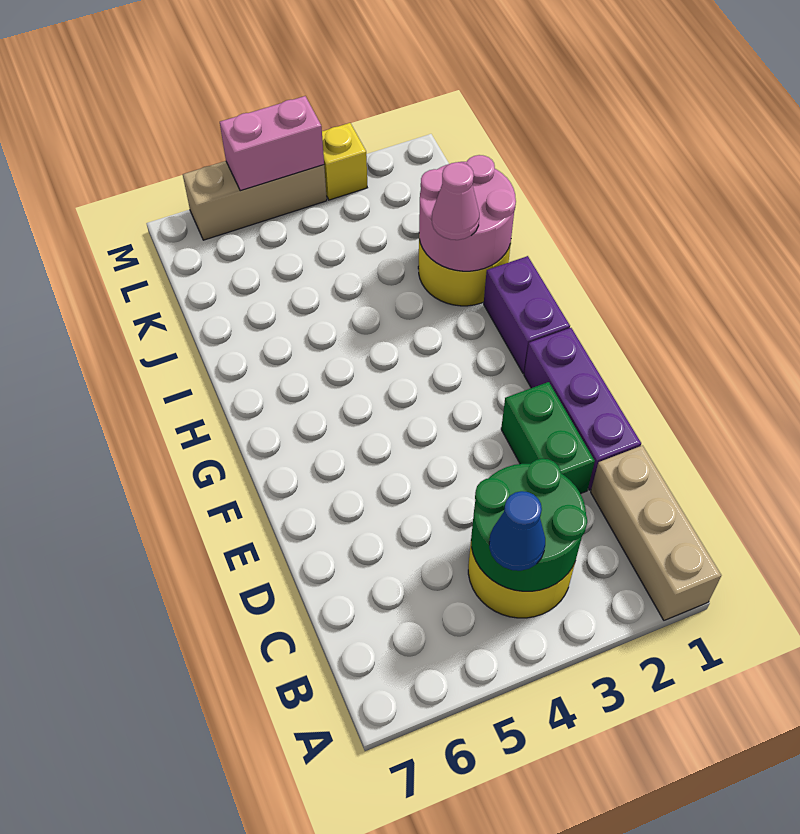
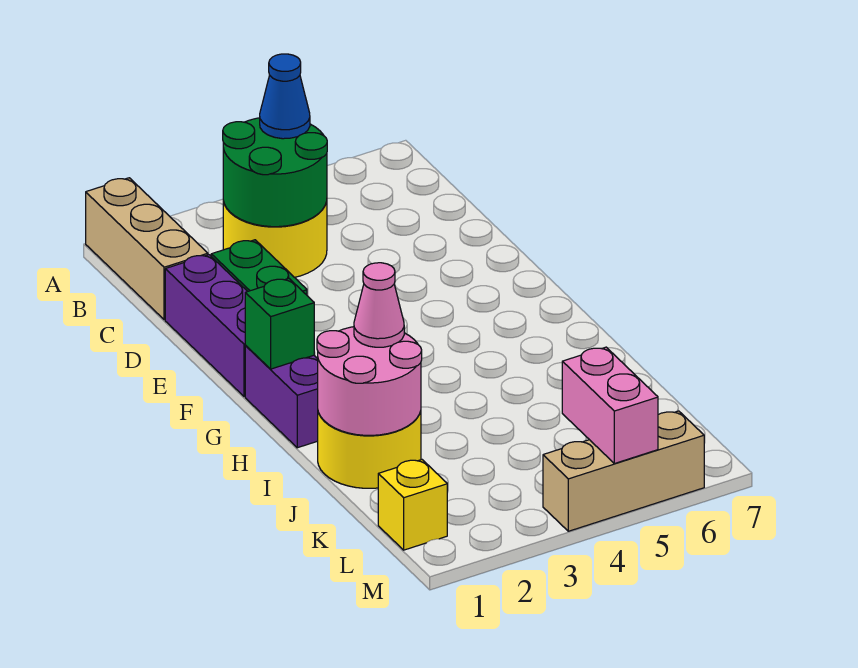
none -> green brick G1 level 2
yellow brick M3 level 1 -> yellow brick L1 level 1
pink brick M4:M5 level 2 -> pink brick L5:M5 level 2

